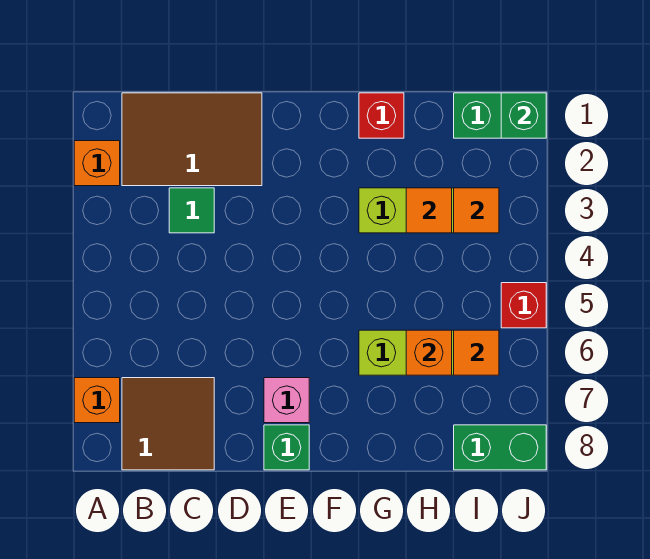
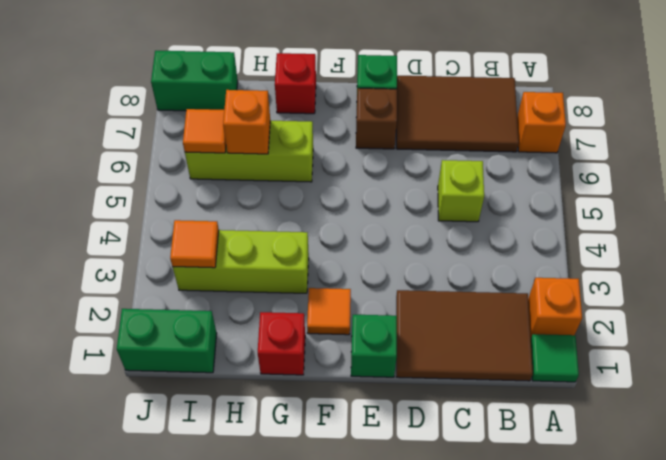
brown tile B7:C8 level 1 -> brown tile B7:D8 level 1
green tile C3 level 1 -> green tile A1 level 1
none -> lime brick C5 level 1
pink brick E7 level 1 -> brown brick E7 level 1
orange tile H3 level 2 -> orange tile F2 level 1
green brick J1 level 2 -> green brick E1 level 1
red brick J5 level 1 -> red brick G8 level 1

